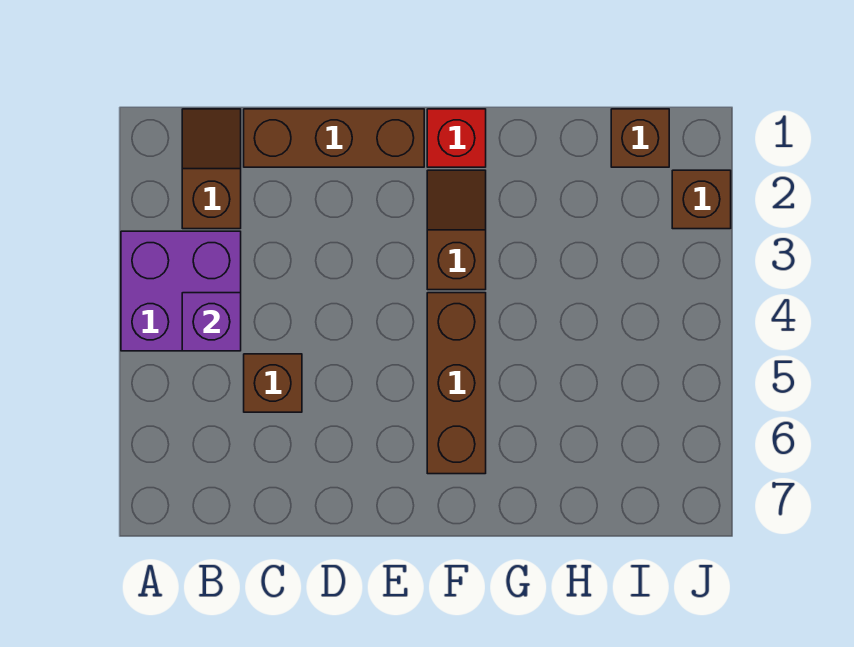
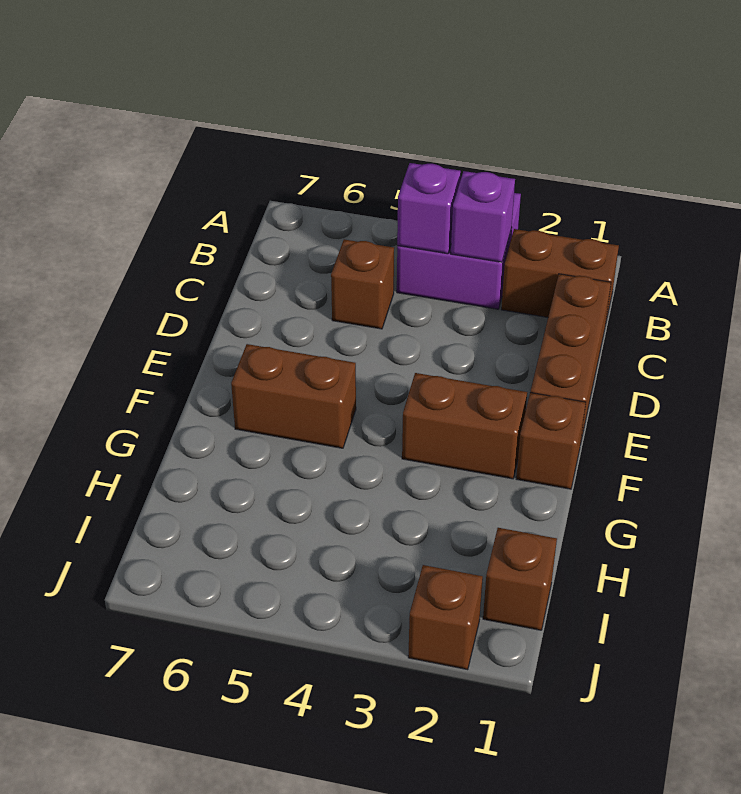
brown slope B1:B2 level 1 top 2 -> brown brick B1:B2 level 1
none -> purple brick B3 level 2
red brick F1 level 1 -> brown brick F1 level 1
brown slope F2:F3 level 1 top 3 -> brown brick F2:F3 level 1
brown brick F4:F6 level 1 -> brown brick F5:F6 level 1

